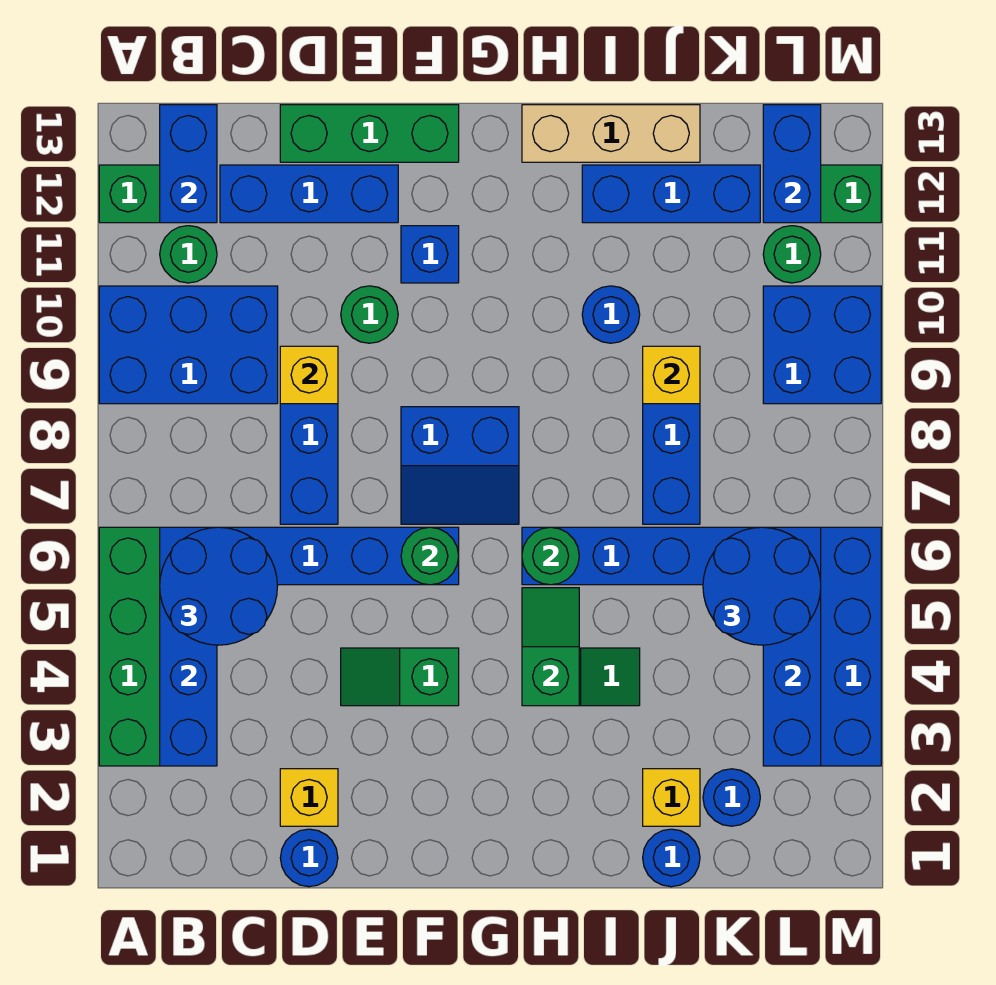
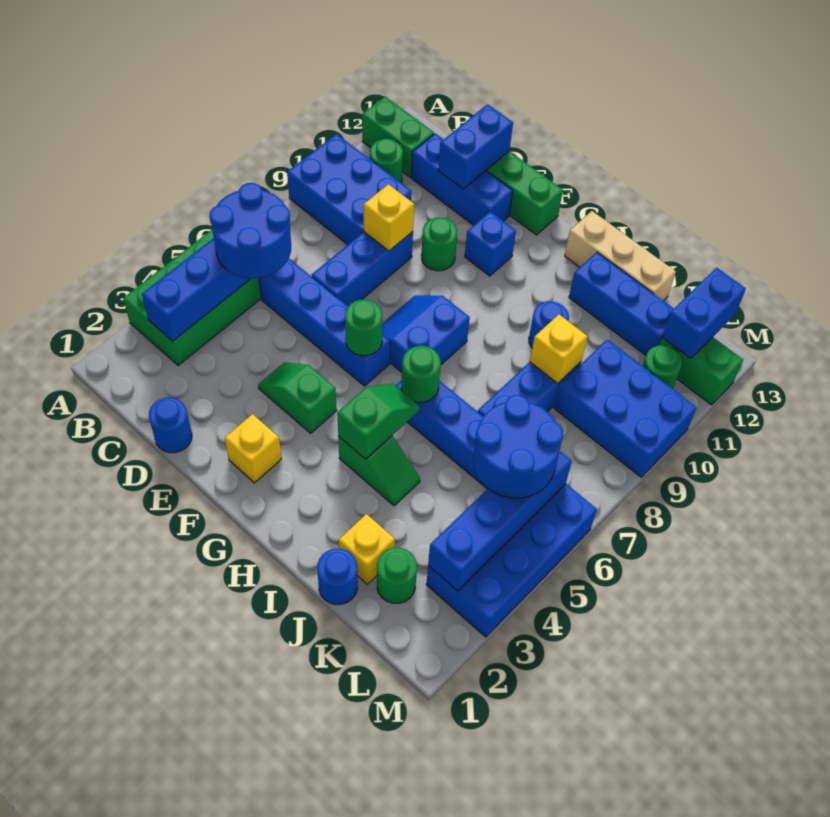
blue brick B12:B13 level 2 -> blue brick D12:D13 level 2
yellow brick D2 level 1 -> yellow brick F2 level 1
blue slope F7:G8 level 1 top 8 -> blue slope F7:G8 level 1 top G
blue round brick K2 level 1 -> green round brick K2 level 1
blue brick L9:M10 level 1 -> blue brick K9:M10 level 1

